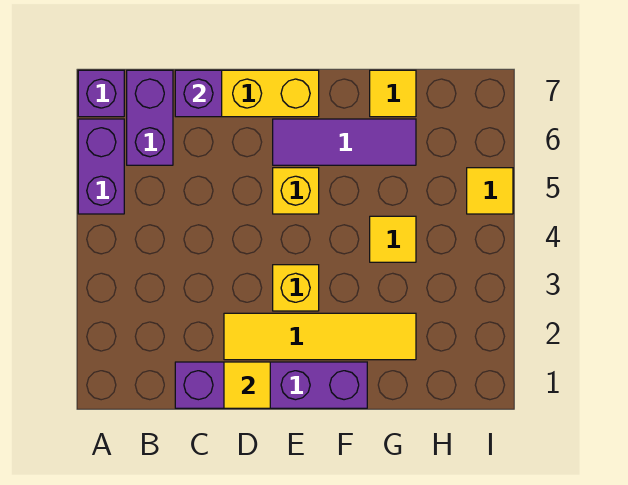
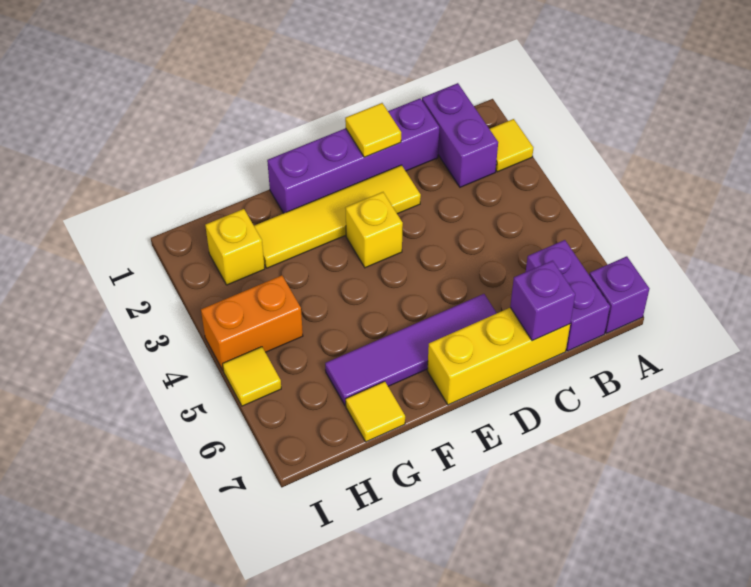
purple brick A5:A6 level 1 -> purple brick B1:B2 level 1
yellow brick E5 level 1 -> yellow brick H2 level 1
purple tile E6:G6 level 1 -> purple tile D6:G6 level 1
yellow tile G4 level 1 -> yellow tile A2 level 1
none -> orange brick H4:I4 level 1

